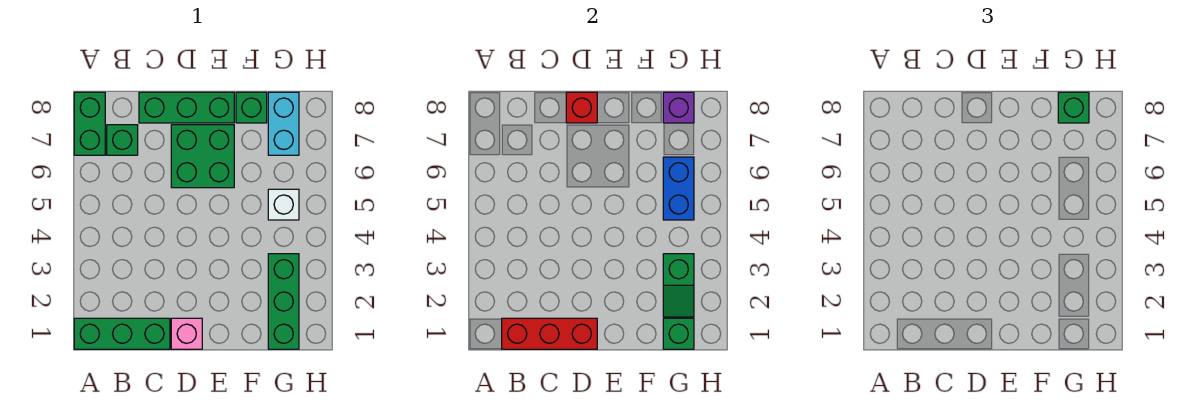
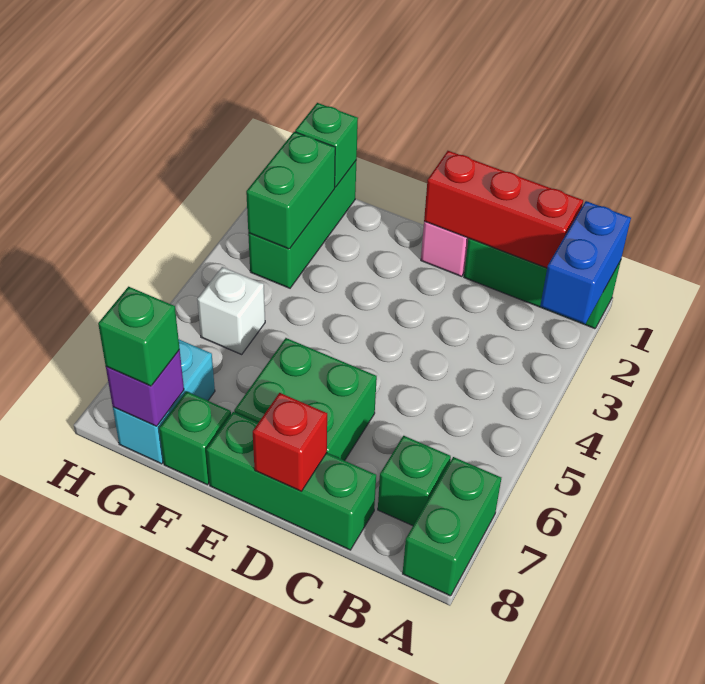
green slope G2:G3 level 2 top 3 -> green brick G2:G3 level 2
blue brick G5:G6 level 2 -> blue brick A1:A2 level 2

